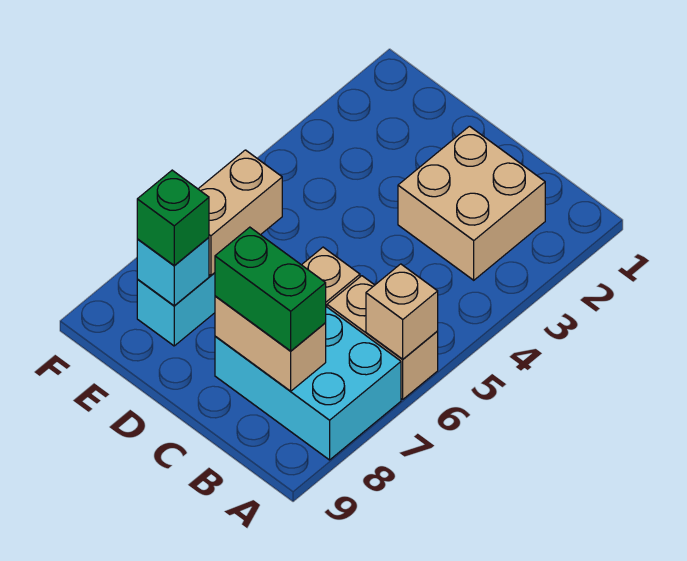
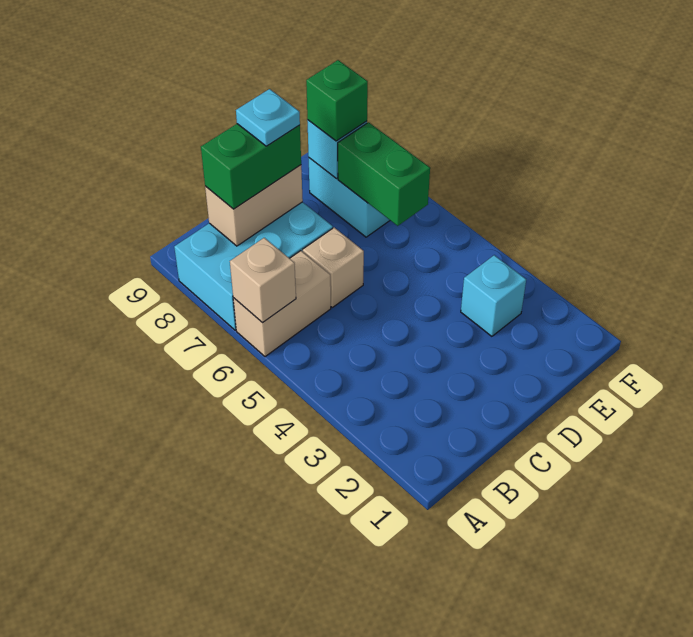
tan brick B2:C3 level 1 -> none
none -> cyan plate C8 level 4
none -> cyan brick E3 level 1
tan brick E6:E7 level 2 -> green brick E6:E7 level 2

